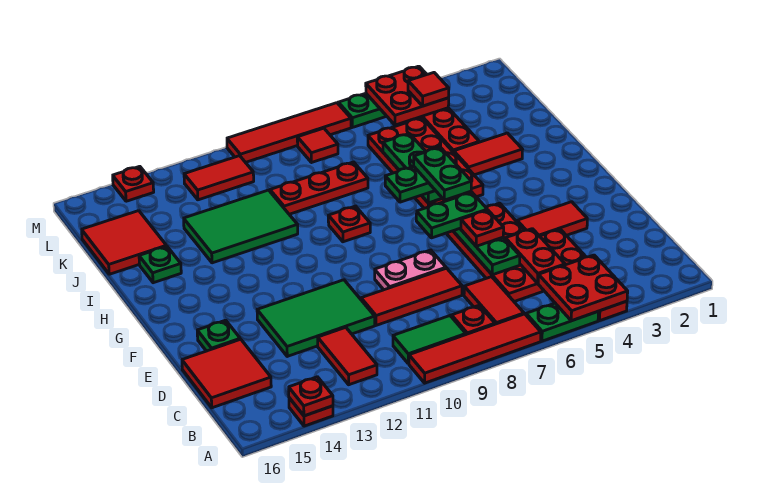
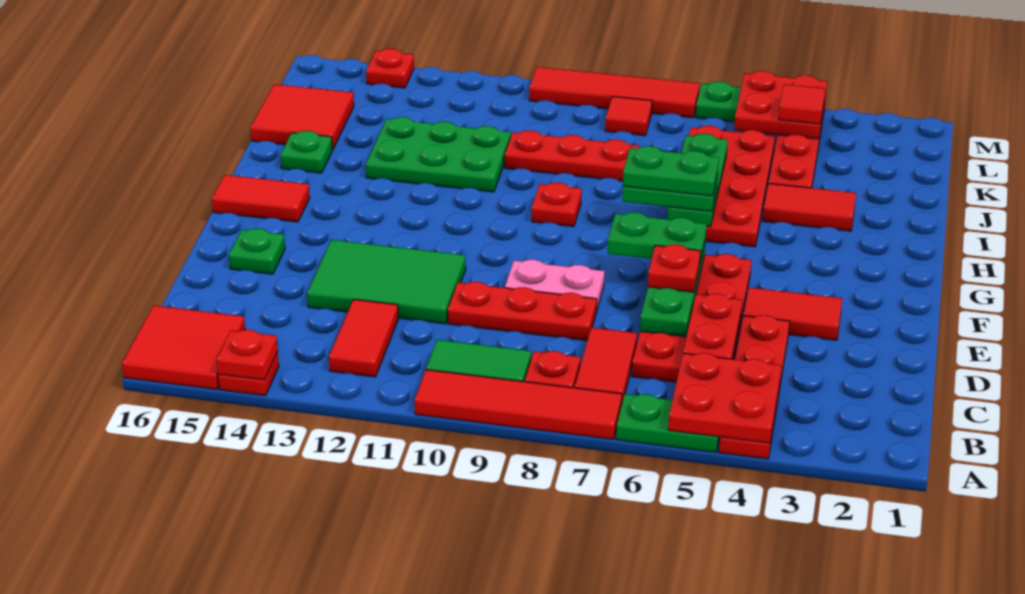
red tile C15:D16 level 1 -> red tile A15:B16 level 1
red tile D8:D10 level 1 -> red plate D8:D10 level 1
green plate G6:H6 level 4 -> green plate H6:H7 level 4
green tile I11:J13 level 1 -> green plate I11:J13 level 1
red tile L11:L12 level 1 -> red tile G15:G16 level 1

